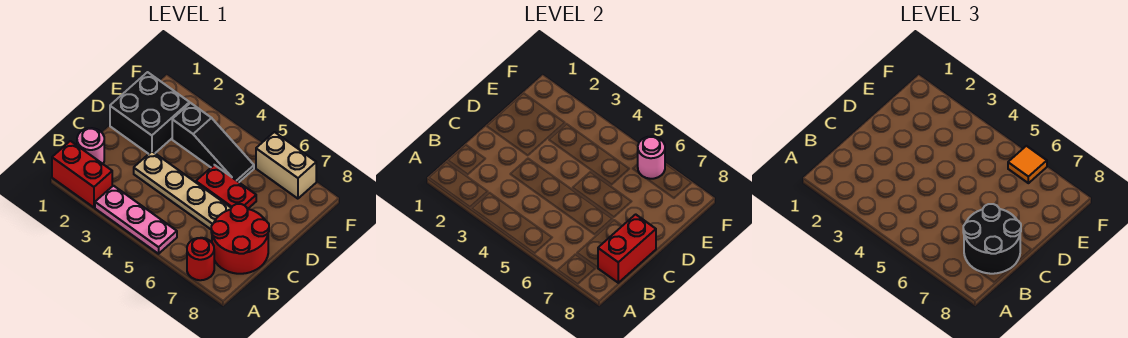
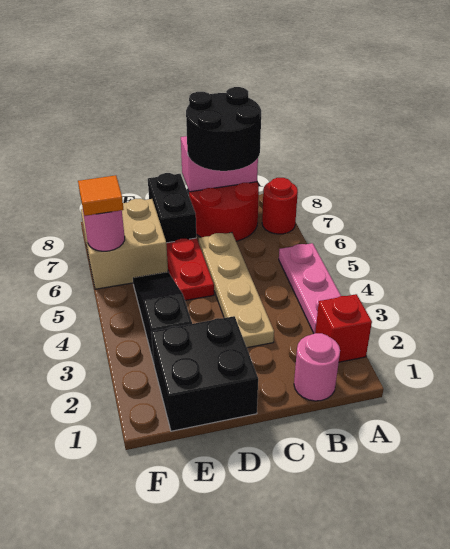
red brick A1:A2 level 1 -> red brick A2 level 1
red brick B8:C8 level 2 -> pink brick B8:C8 level 2
none -> black brick D7:D8 level 1
tan brick F6:F7 level 1 -> tan brick E6:F7 level 1

